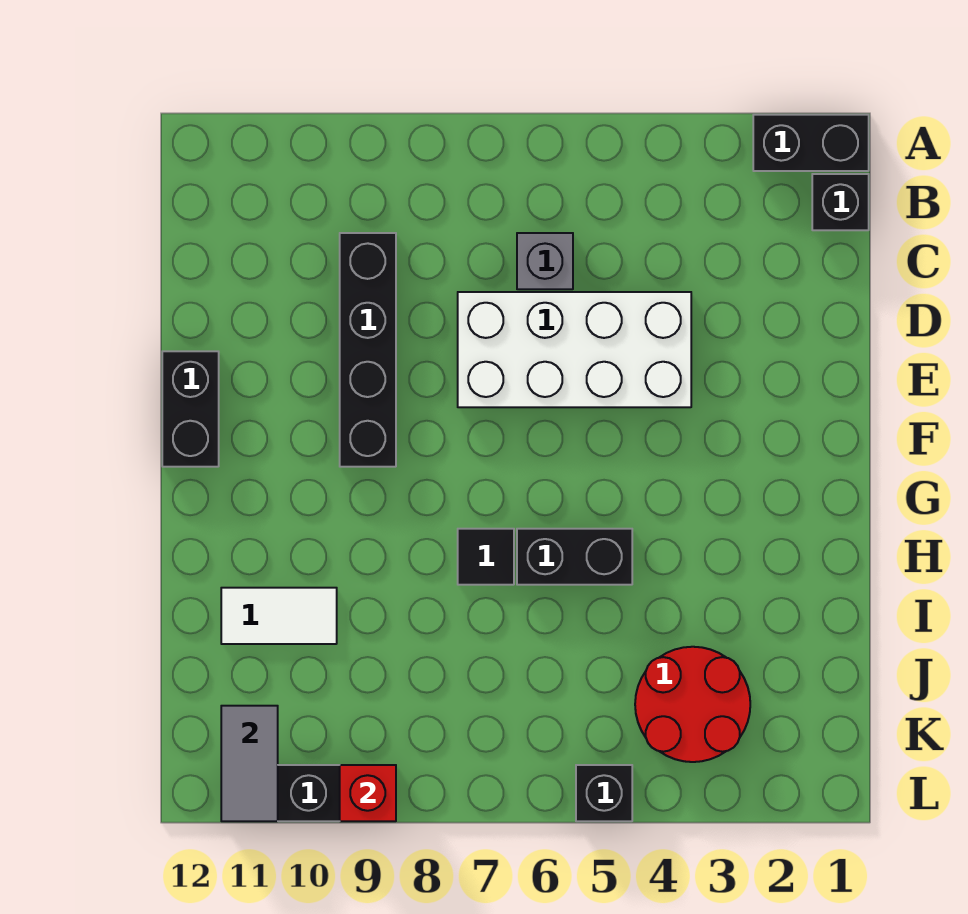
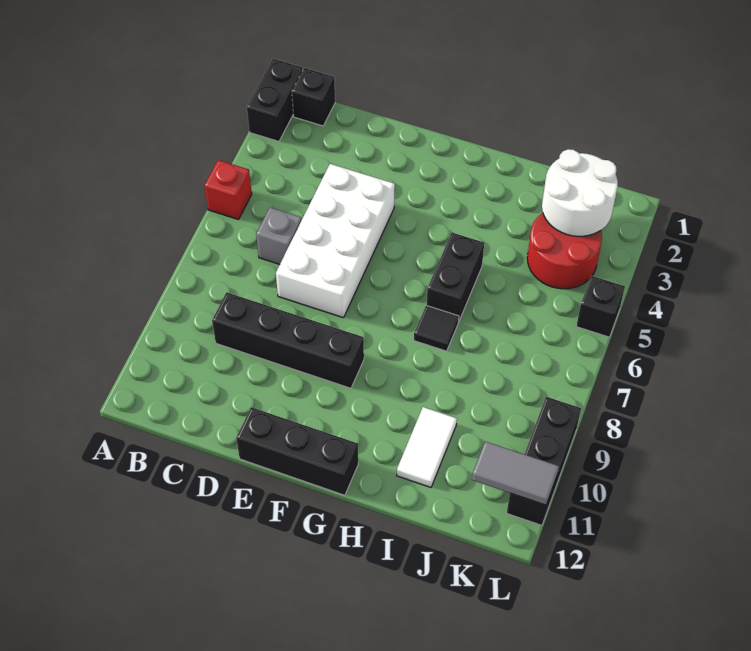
black brick E12:F12 level 1 -> black brick E12:G12 level 1
none -> white round brick J2:K3 level 2
red brick L9 level 2 -> red brick A5 level 1

